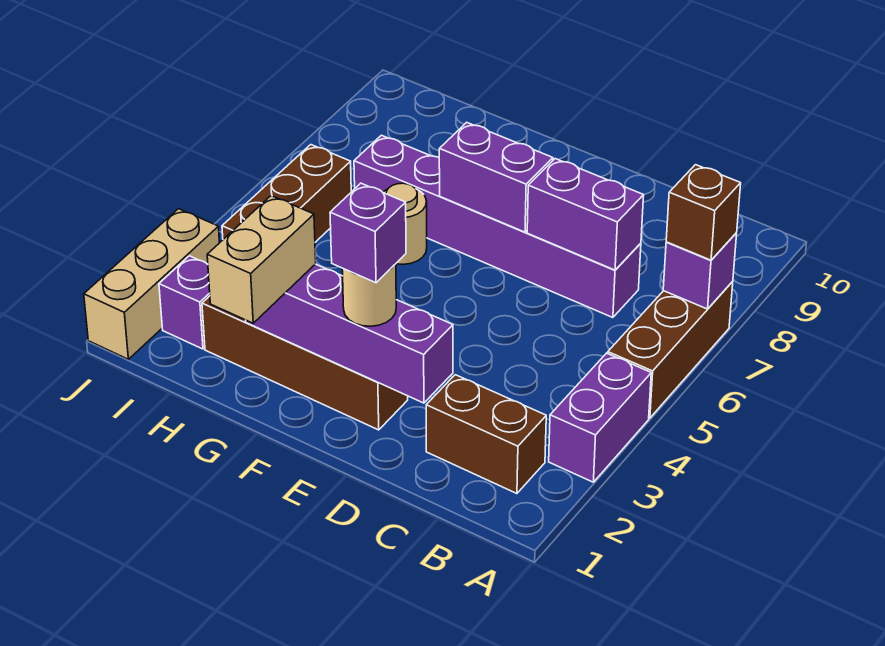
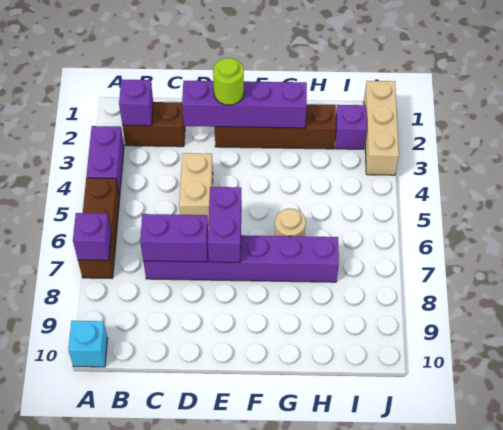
brown brick A7 level 3 -> none
none -> cyan brick A10 level 1
tan round brick E2 level 3 -> lime round brick E2 level 3
purple brick E2 level 4 -> purple brick B2 level 2
purple brick E7:F7 level 2 -> purple brick E6:E7 level 2
tan brick G1:G2 level 3 -> tan brick D4:D5 level 1
brown brick I4:I6 level 1 -> none

